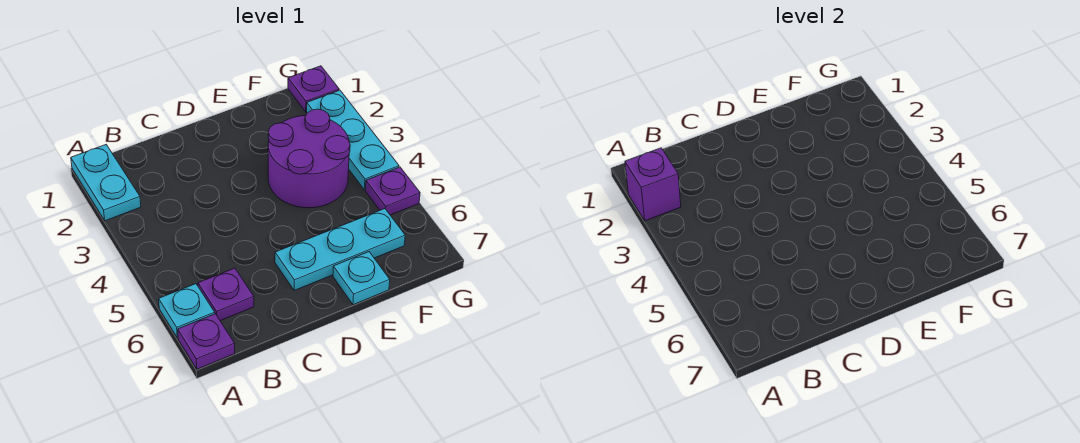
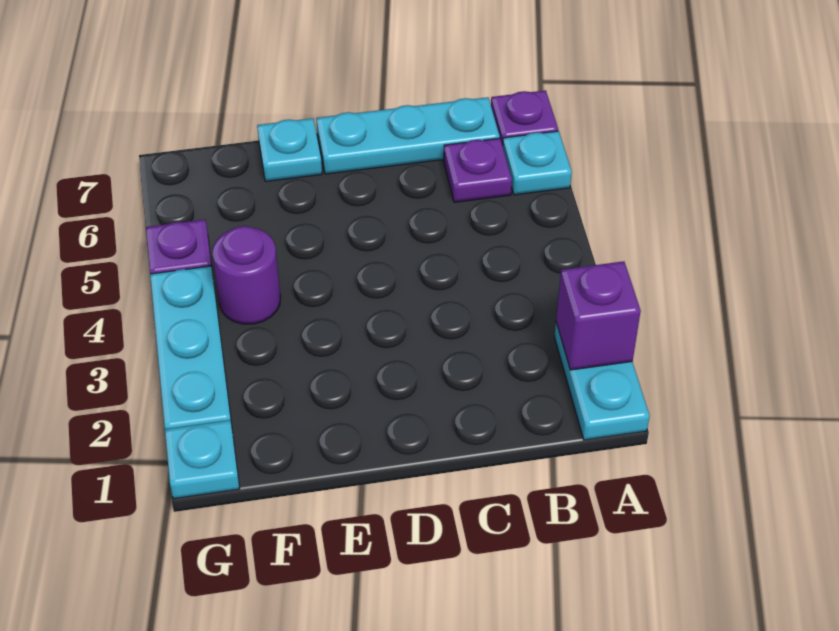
cyan plate D6:F6 level 1 -> cyan plate B7:D7 level 1
purple round brick E3:F4 level 1 -> purple round brick F4 level 1
purple plate G1 level 1 -> cyan plate G1 level 1

